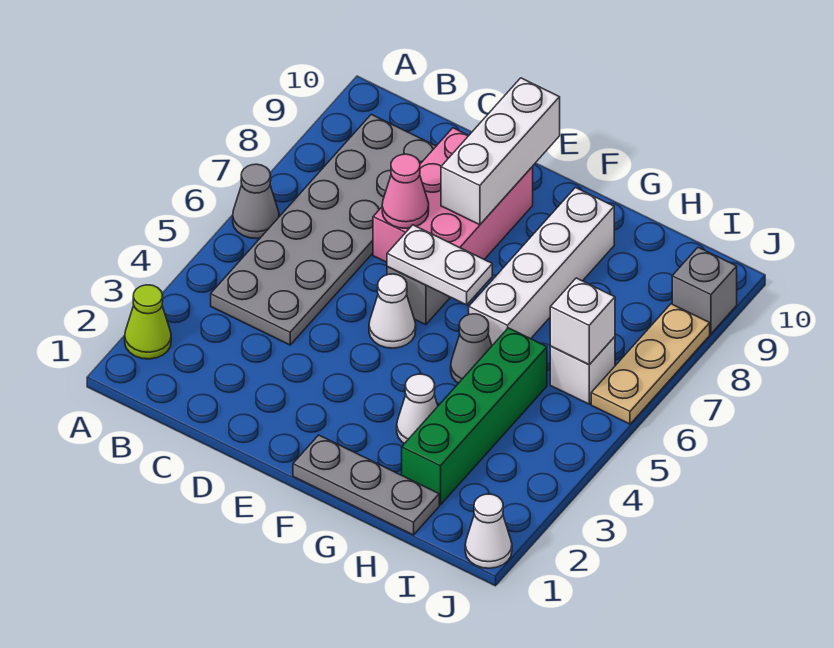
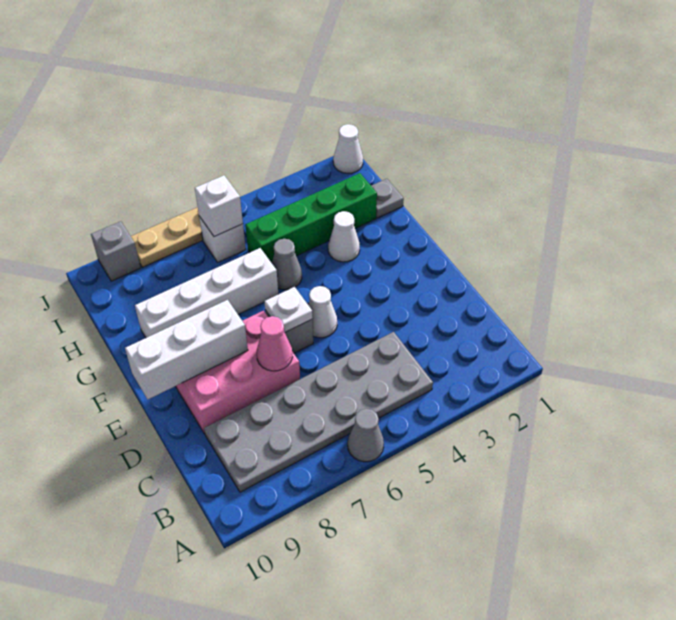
lime cone A2 level 1 -> none
white plate E6:F6 level 2 -> white plate E6 level 2
grey plate F1:H1 level 1 -> grey plate H1 level 1

